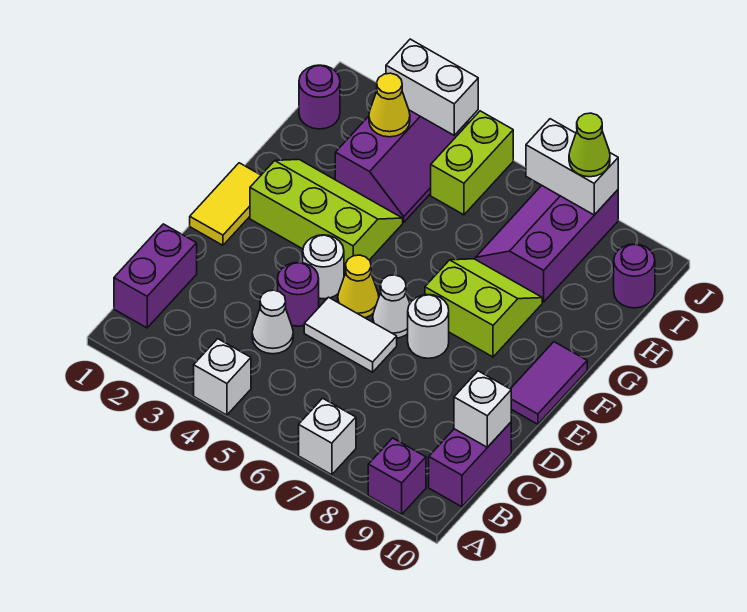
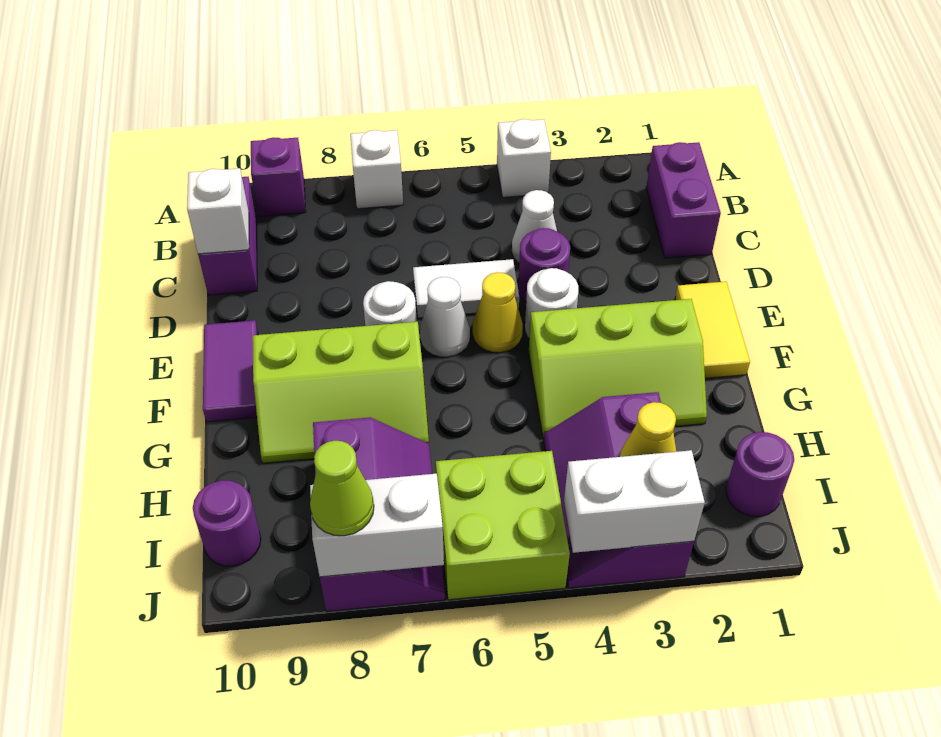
lime slope F7:G8 level 1 top F -> lime slope F7:G9 level 1 top F
lime brick I5:J5 level 1 -> lime brick I5:J6 level 1

